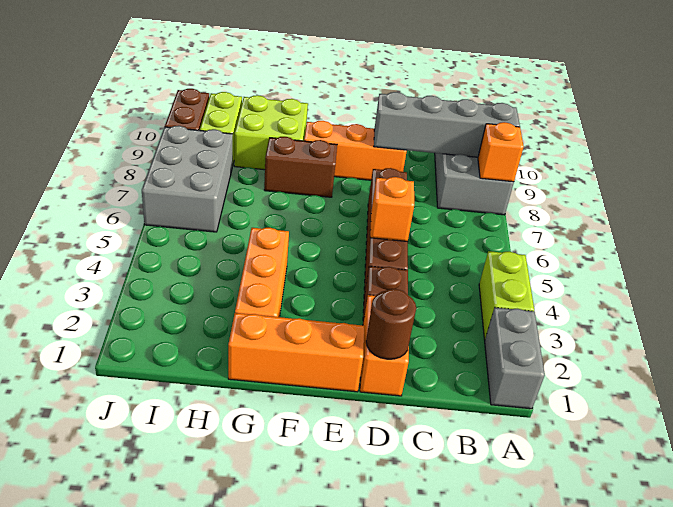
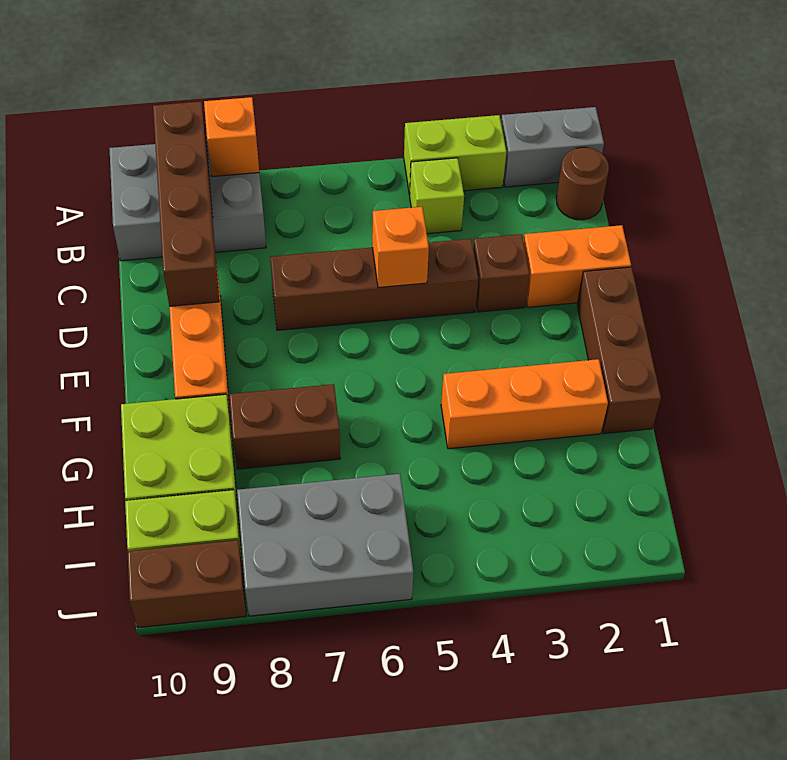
grey brick A9:D9 level 2 -> brown brick A9:D9 level 2
none -> lime brick B4 level 1
brown round brick D1 level 2 -> brown round brick B1 level 1
orange brick E1:G1 level 1 -> brown brick E1:G1 level 1
brown brick F8:G8 level 1 -> brown brick G7:G8 level 1

